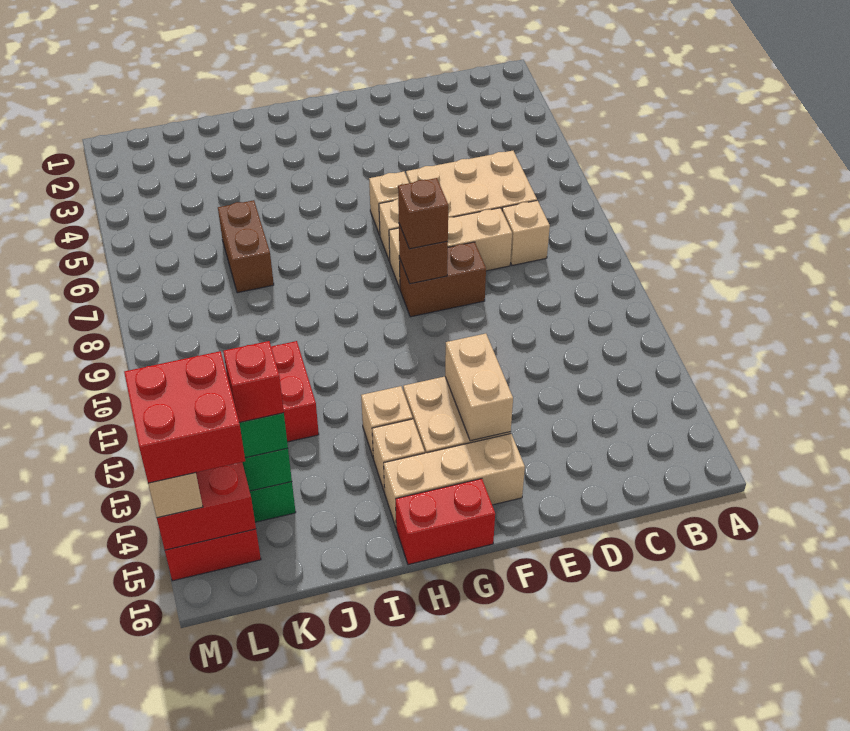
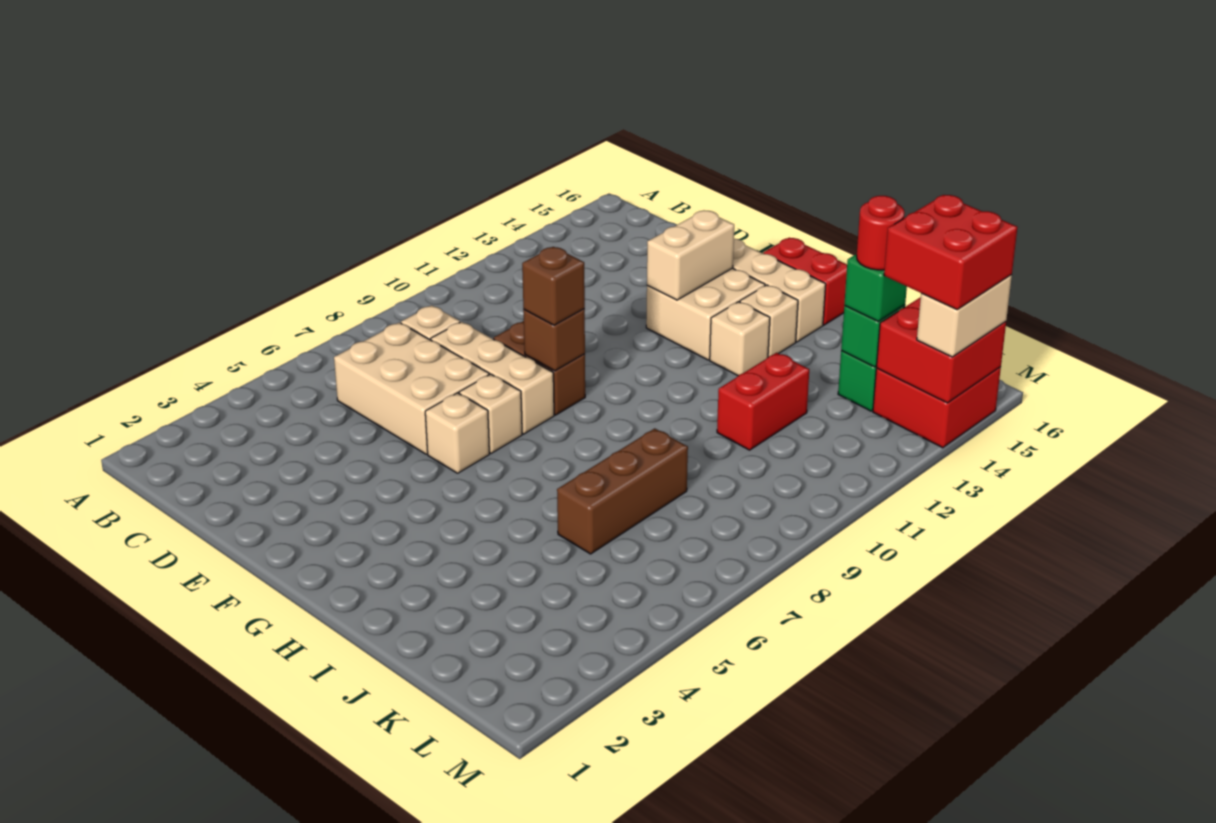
brown brick J6:J7 level 1 -> brown brick J6:J8 level 1
red brick K14 level 4 -> red round brick K14 level 4

